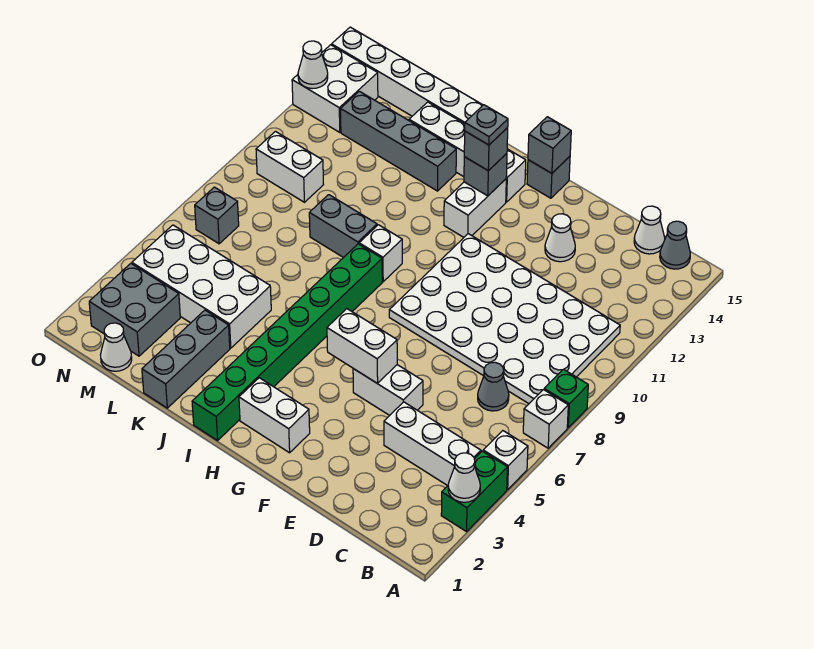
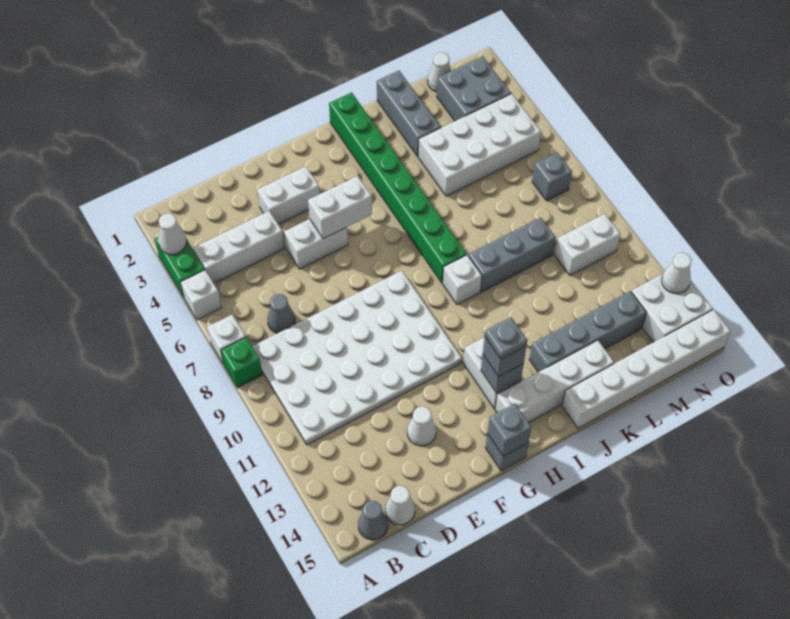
white brick G2:H2 level 1 -> white brick E3:F3 level 1
grey brick J9:K9 level 1 -> grey brick J9:L9 level 1

